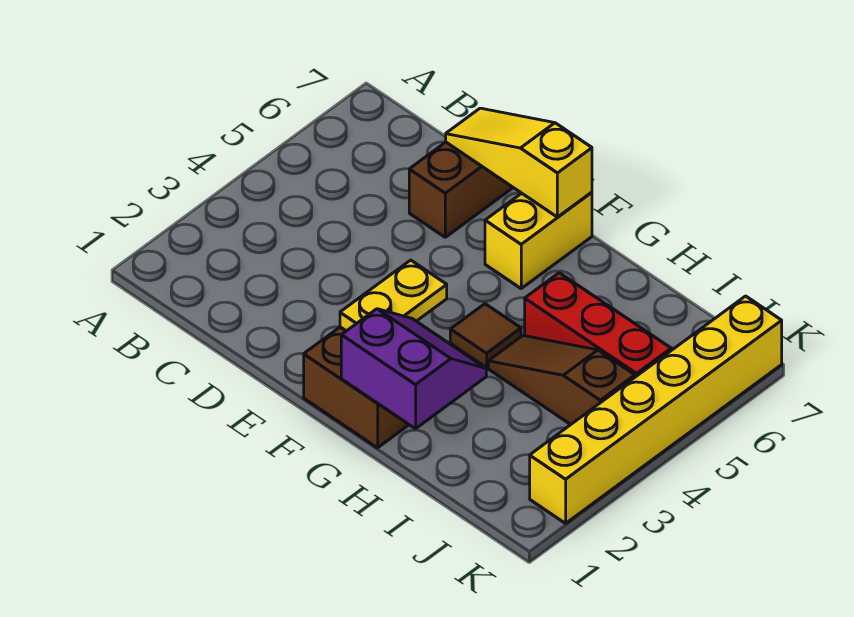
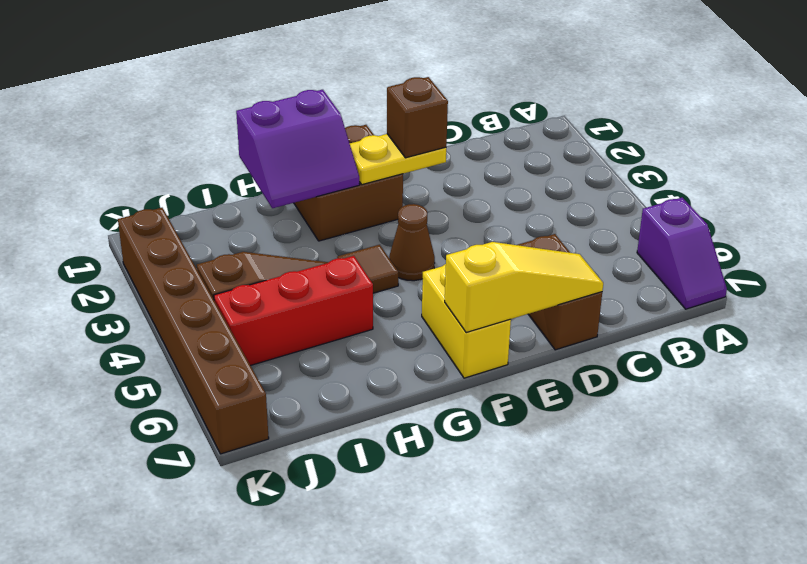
none -> purple slope A6:A7 level 1 top 6
none -> brown brick E2 level 3
yellow plate F2:F3 level 2 -> yellow plate E2:F2 level 2
none -> brown cone F4 level 1
yellow brick K2:K7 level 1 -> brown brick K2:K7 level 1

